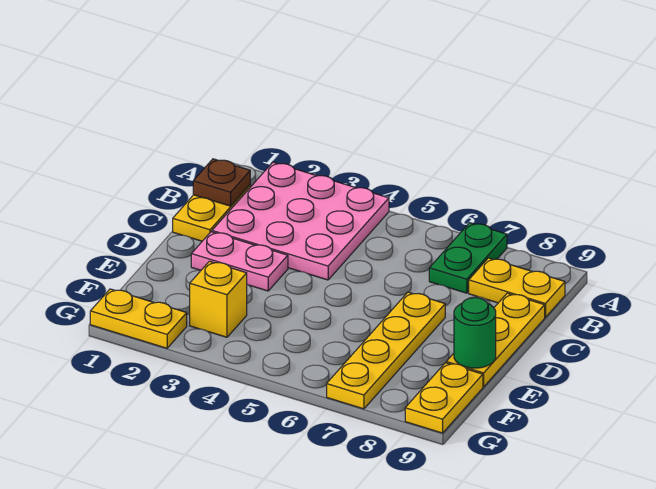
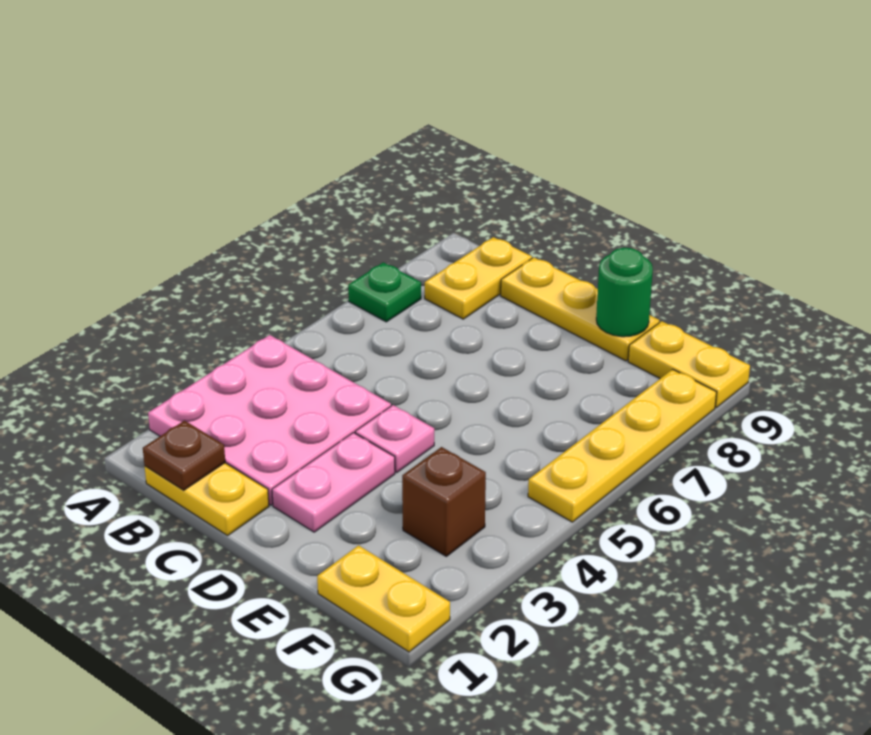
green plate A7:B7 level 1 -> green plate A7 level 1
none -> pink plate D4 level 1
yellow plate D7:G7 level 1 -> yellow plate G5:G8 level 1
yellow brick F3 level 1 -> brown brick F3 level 1
yellow plate G1:G2 level 1 -> yellow plate F1:G1 level 1

